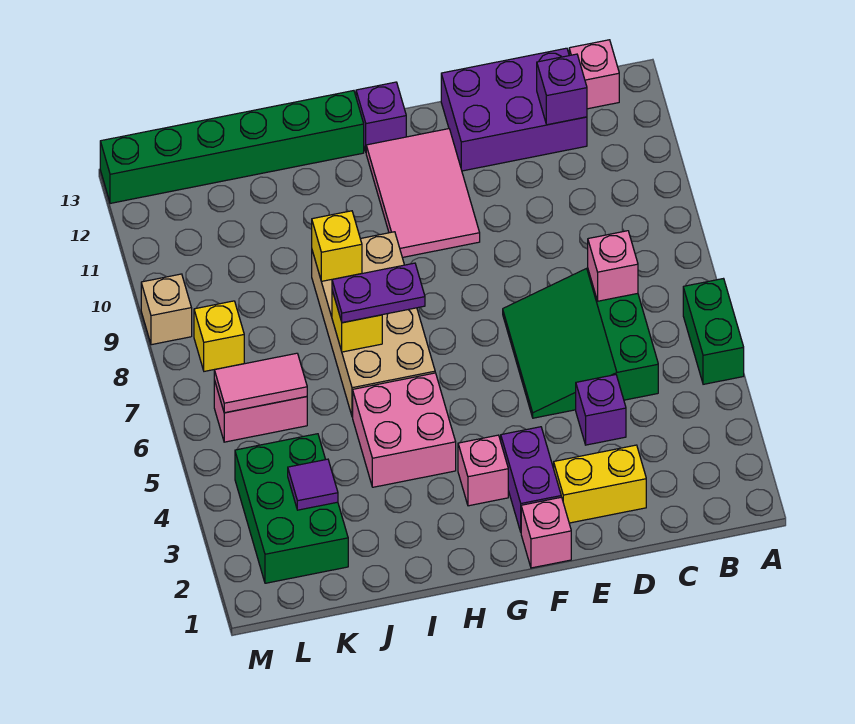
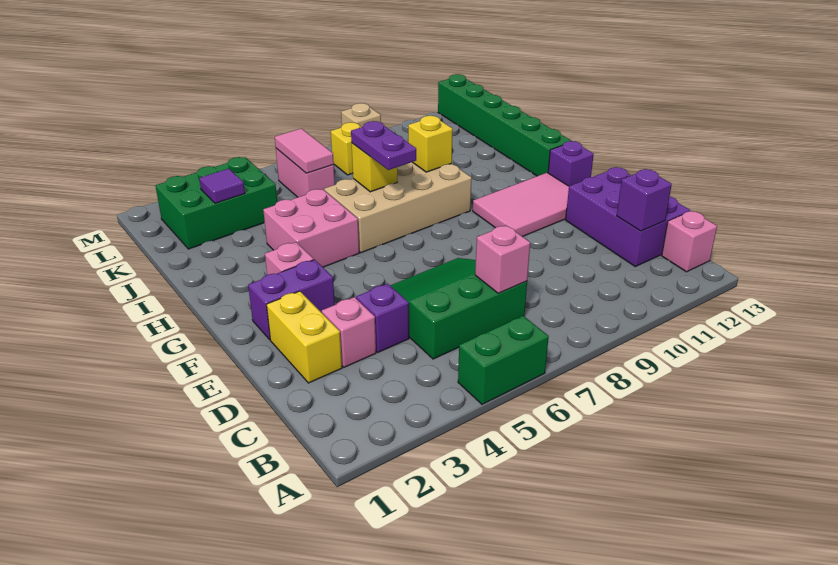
pink brick F1 level 1 -> pink brick D3 level 1

